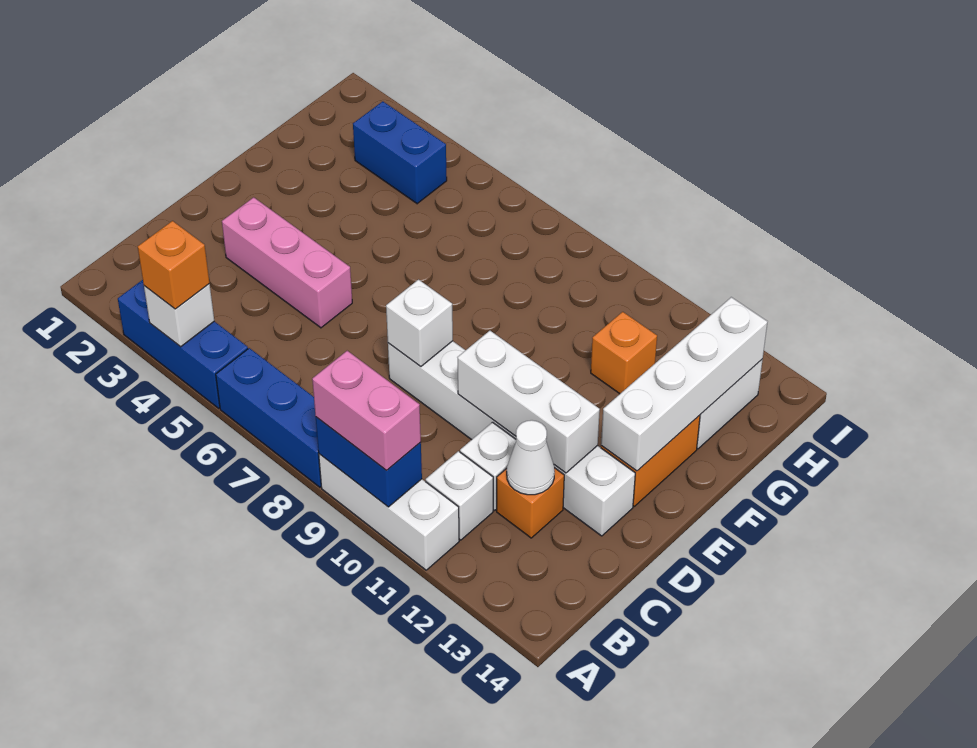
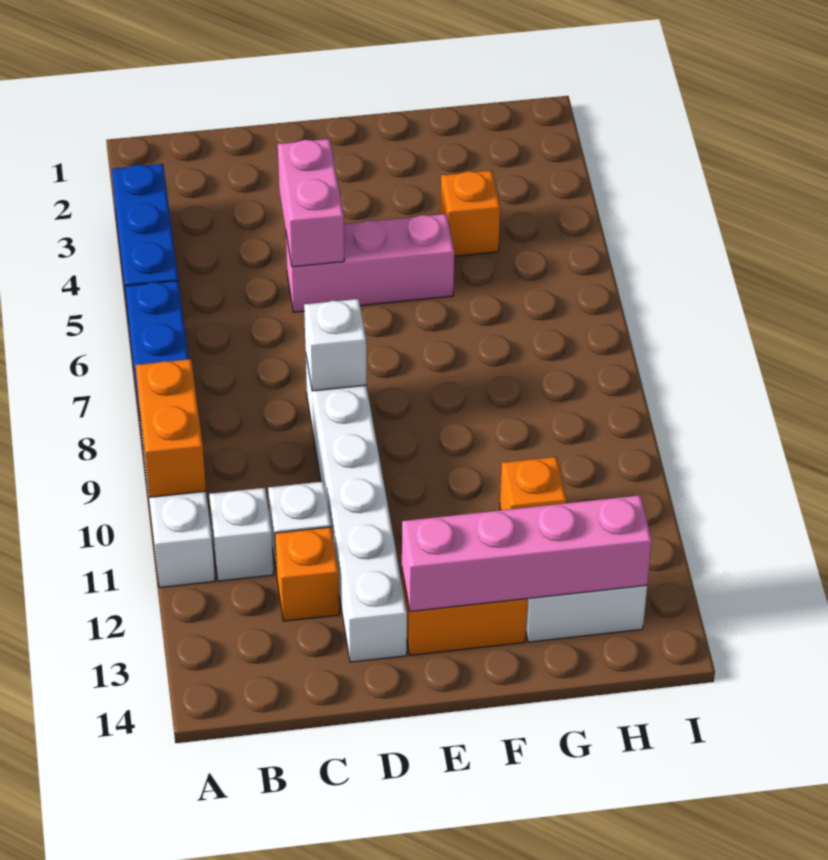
white brick A4 level 2 -> none
orange brick A4 level 3 -> orange brick G4 level 1
blue brick A9:A10 level 2 -> orange brick A9:A10 level 2
pink brick A9:A10 level 3 -> pink brick D4:D5 level 2
white cone C12 level 2 -> none
pink brick D3:D5 level 1 -> pink brick D5:F5 level 1
white brick D10:D12 level 2 -> none
white brick E13:H13 level 2 -> pink brick E13:H13 level 2
blue brick H3:H4 level 1 -> none

